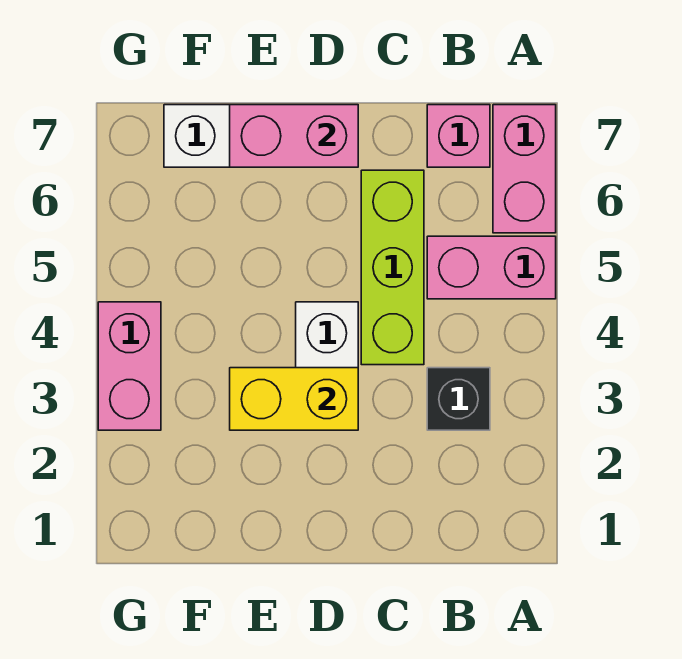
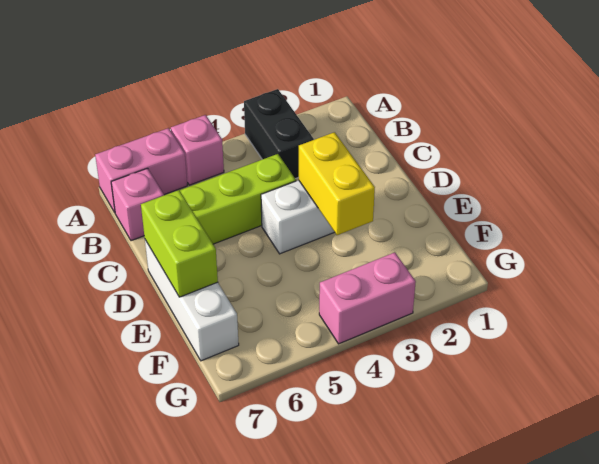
pink brick A5:B5 level 1 -> pink brick A5 level 1
black brick B3 level 1 -> black brick A3:B3 level 1
pink brick D7:E7 level 2 -> lime brick D7:E7 level 2

